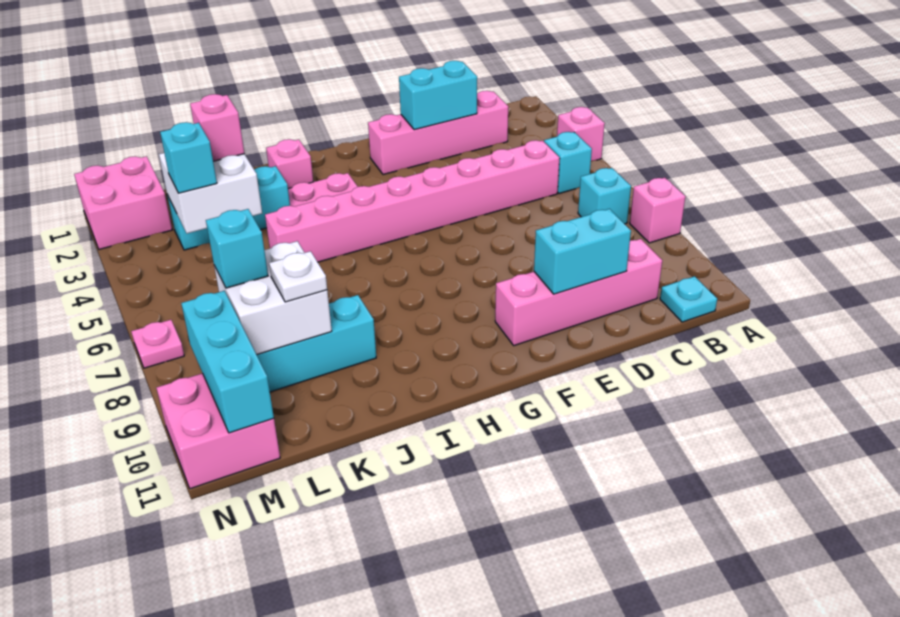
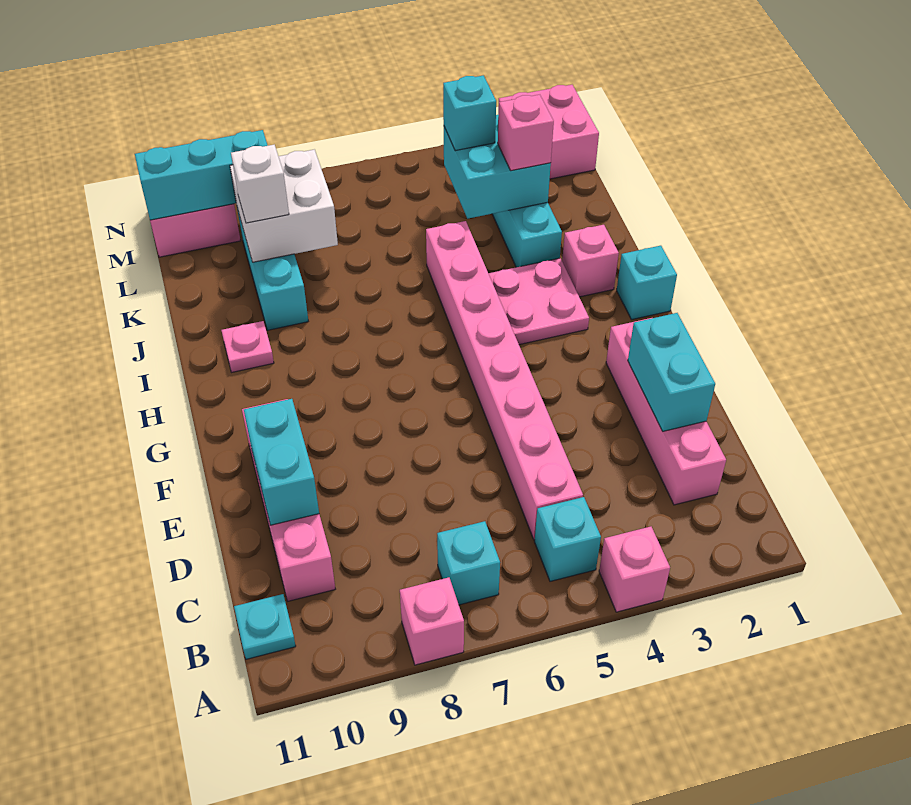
white brick K3:L4 level 2 -> cyan brick K3:L4 level 2
white plate K9 level 3 -> white brick K9 level 3
cyan brick L8 level 3 -> cyan brick H1 level 1
pink plate N7 level 1 -> pink plate I10 level 1

